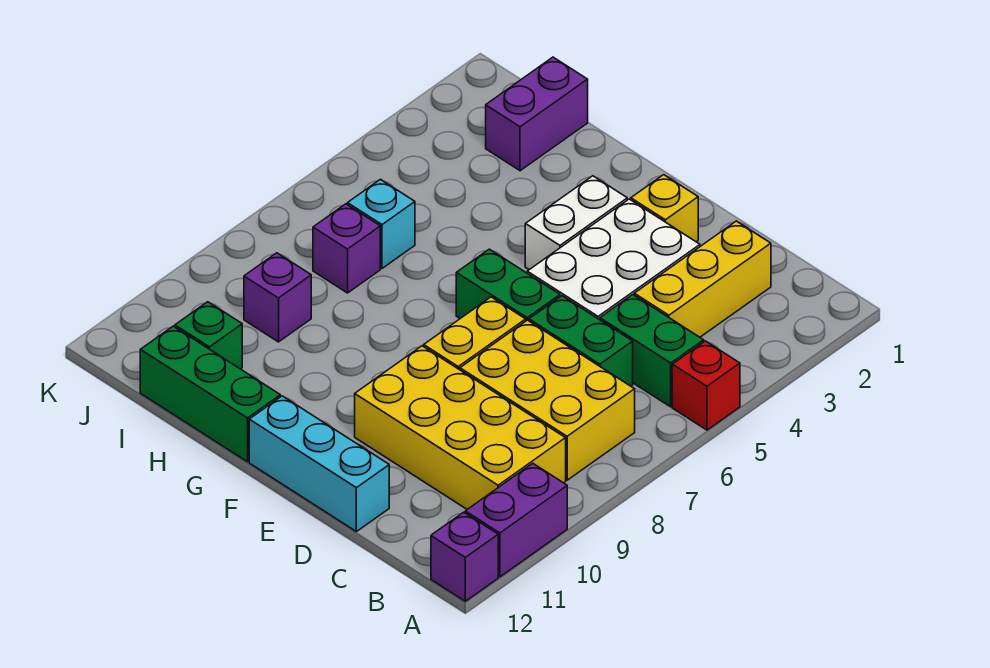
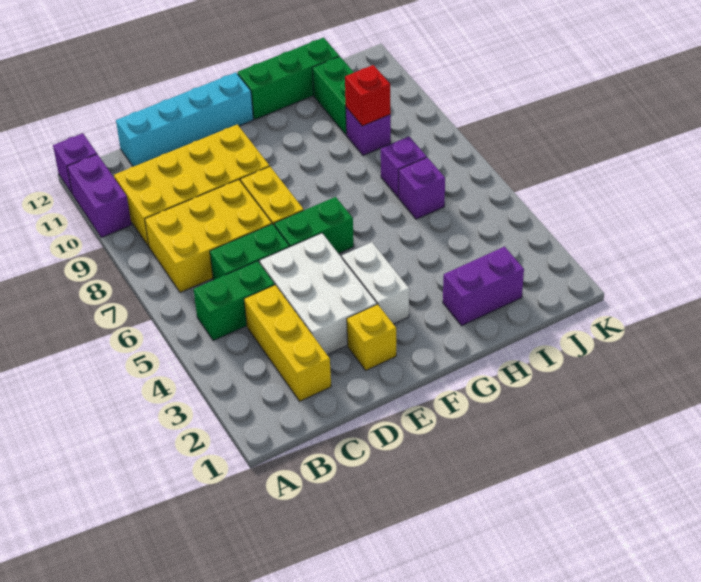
red brick A5 level 1 -> red brick I9 level 2
cyan brick D12:F12 level 1 -> cyan brick C12:F12 level 1
purple brick I1:I2 level 1 -> purple brick H2:I2 level 1
cyan brick I6 level 1 -> purple brick I6 level 1
green brick I11 level 1 -> green brick I10:I11 level 1

